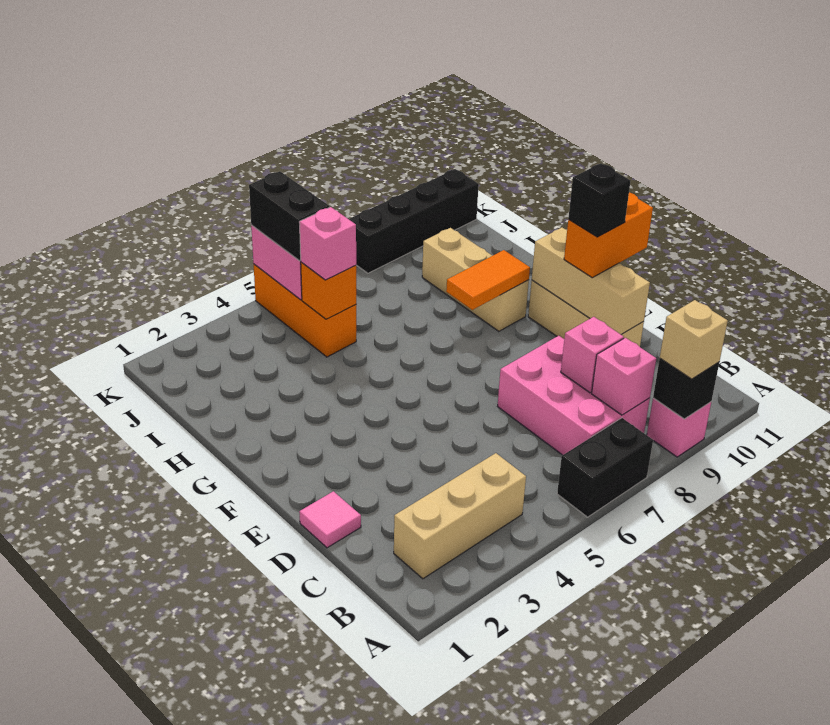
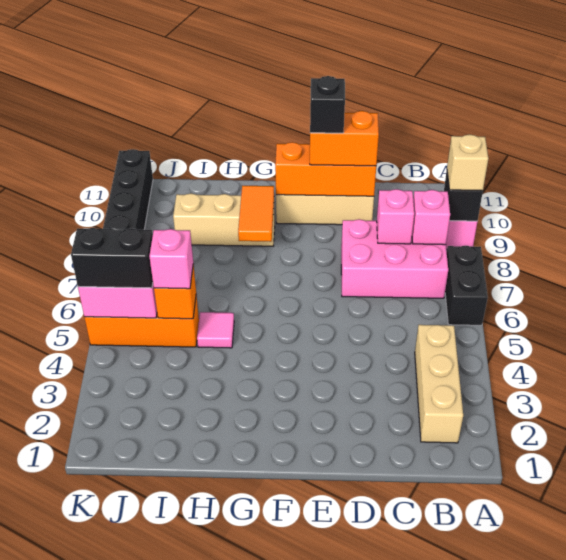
pink tile D1 level 1 -> pink tile H5 level 1
tan brick D10:F10 level 2 -> orange brick D10:F10 level 2
orange brick E10:E11 level 3 -> orange brick D10:E10 level 3

